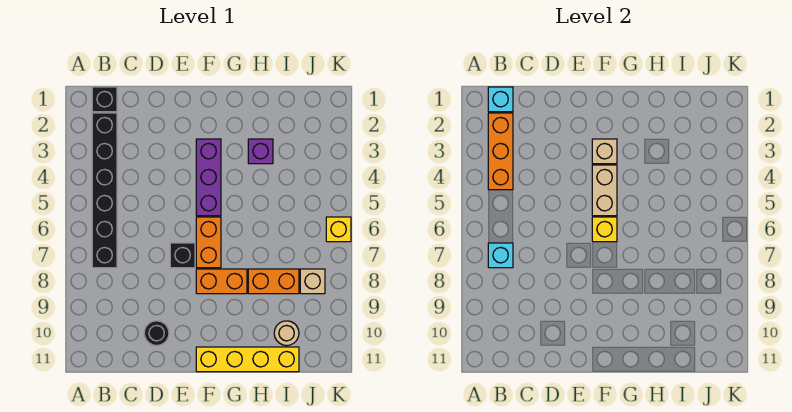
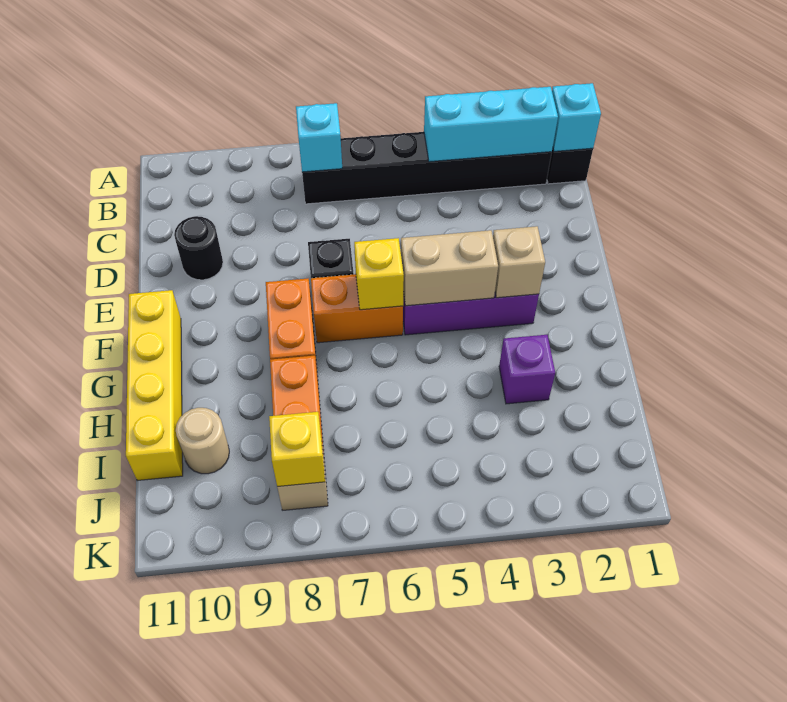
orange brick B2:B4 level 2 -> cyan brick B2:B4 level 2
yellow brick K6 level 1 -> yellow brick J8 level 2

